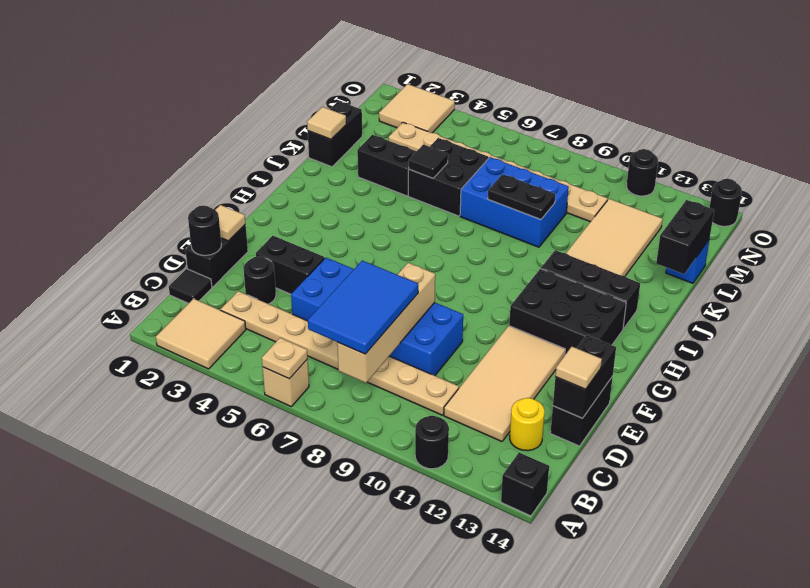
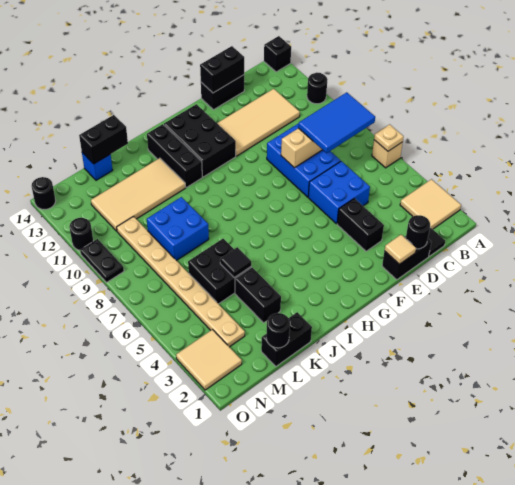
tan plate C3:C10 level 1 -> none
yellow round brick C13 level 1 -> none
black round brick D3 level 1 -> black round brick L1 level 2
tan tile D14 level 3 -> none
tan tile K1 level 2 -> none
blue brick K7:L9 level 1 -> blue brick K8:L9 level 1
black plate K8:K9 level 2 -> black plate O9:O10 level 1

